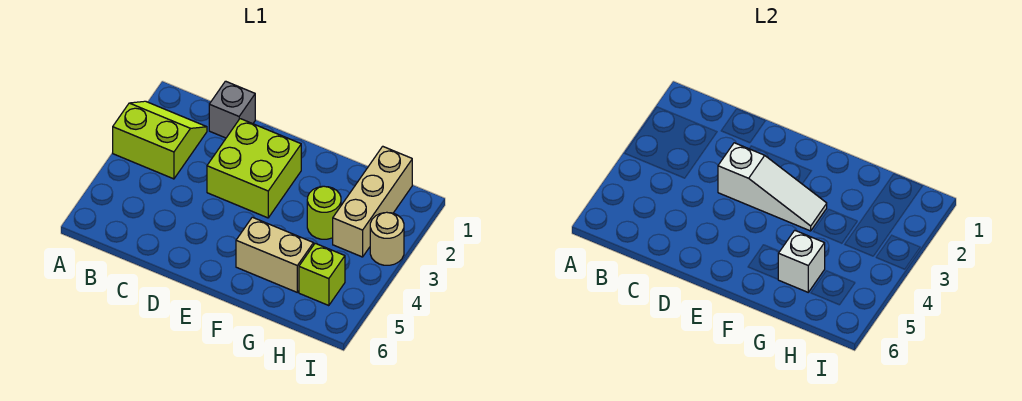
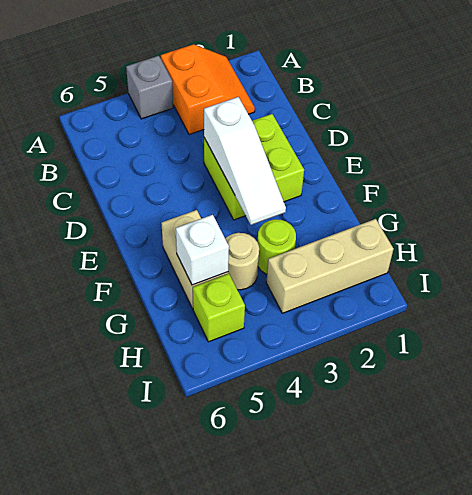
lime slope A2:B3 level 1 top 3 -> orange slope A2:B3 level 1 top 3
grey brick C1 level 1 -> grey brick A4 level 1
tan round brick I3 level 1 -> tan round brick G4 level 1

